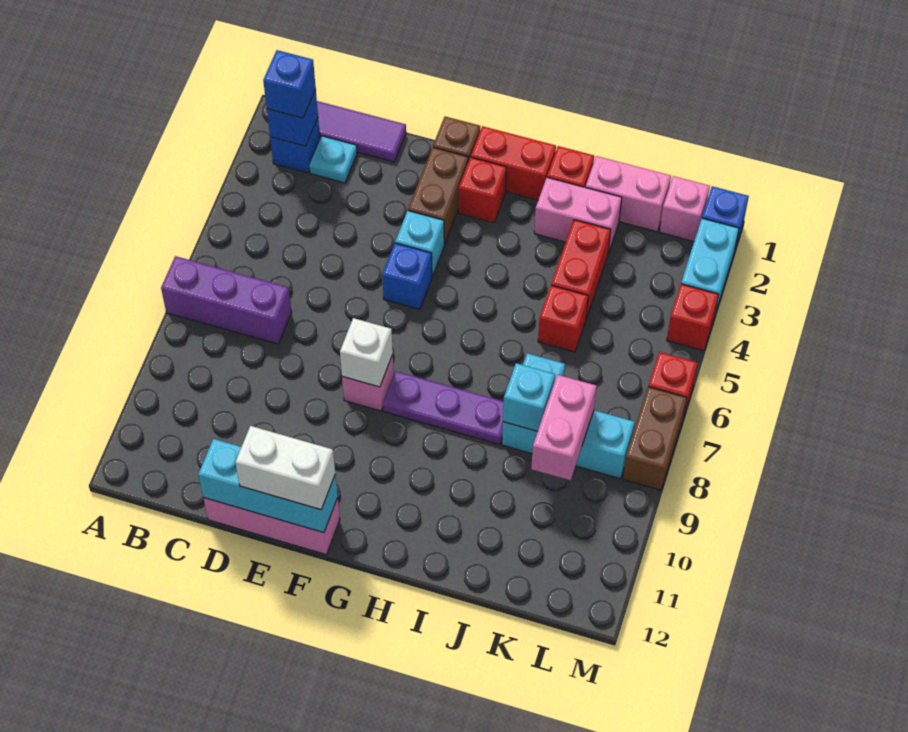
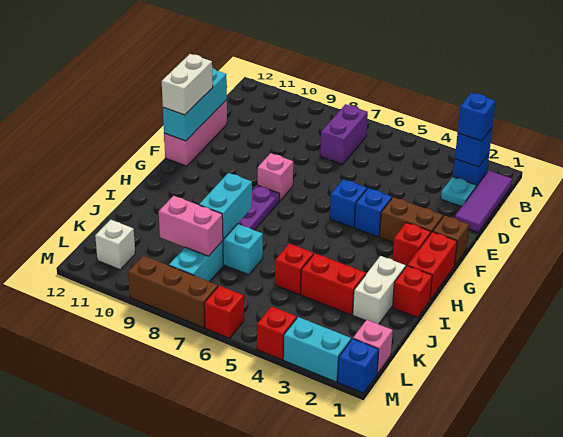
purple brick A7:C7 level 1 -> purple brick B7:C7 level 1
cyan brick F4 level 1 -> blue brick F4 level 1
white brick F8 level 2 -> white brick L11 level 1
pink brick I2:J2 level 1 -> white brick I2:J2 level 1
pink brick J1:K1 level 1 -> none
cyan brick J8 level 2 -> cyan brick I8:J8 level 2
brown brick M7:M8 level 1 -> brown brick M7:M9 level 1

